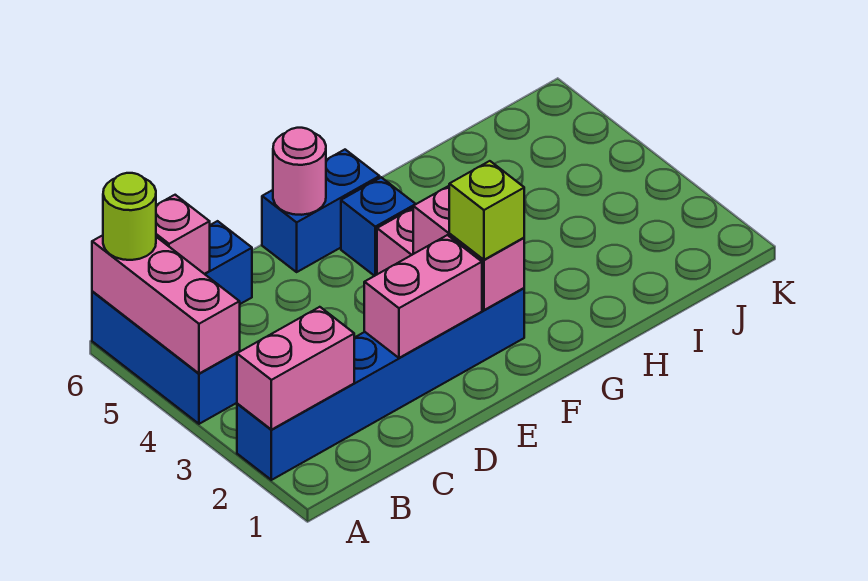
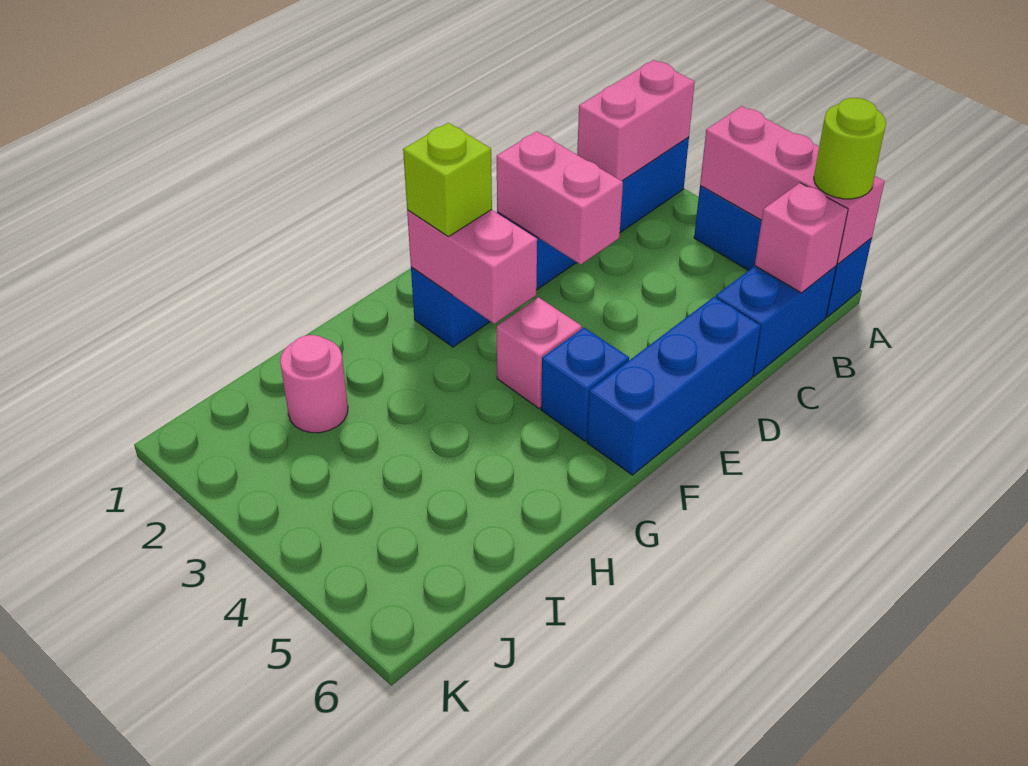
pink brick D2:E2 level 2 -> pink brick D2:D3 level 2
blue brick E6:F6 level 1 -> blue brick D6:F6 level 1
pink round brick E6 level 2 -> pink round brick I2 level 1

